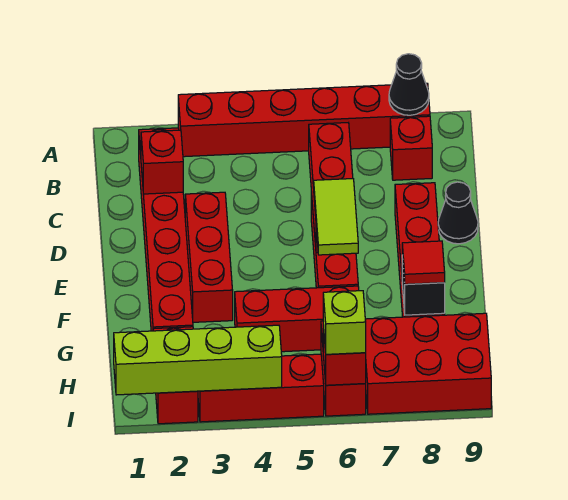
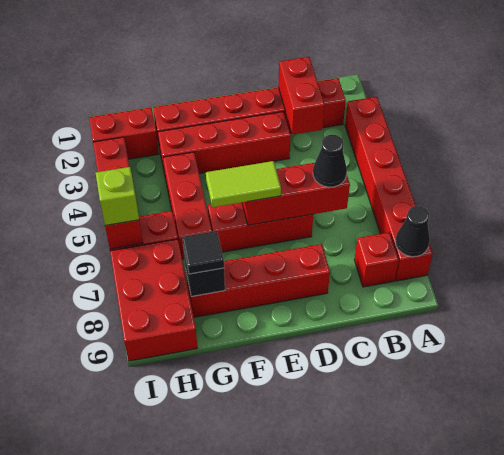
red brick C2 level 2 -> red brick C2:C3 level 2
red brick D3:F3 level 1 -> red brick D3:G3 level 1
black cone D9 level 1 -> black cone C6 level 3
red tile G8 level 3 -> black tile G8 level 3
lime brick I1:I4 level 2 -> none

